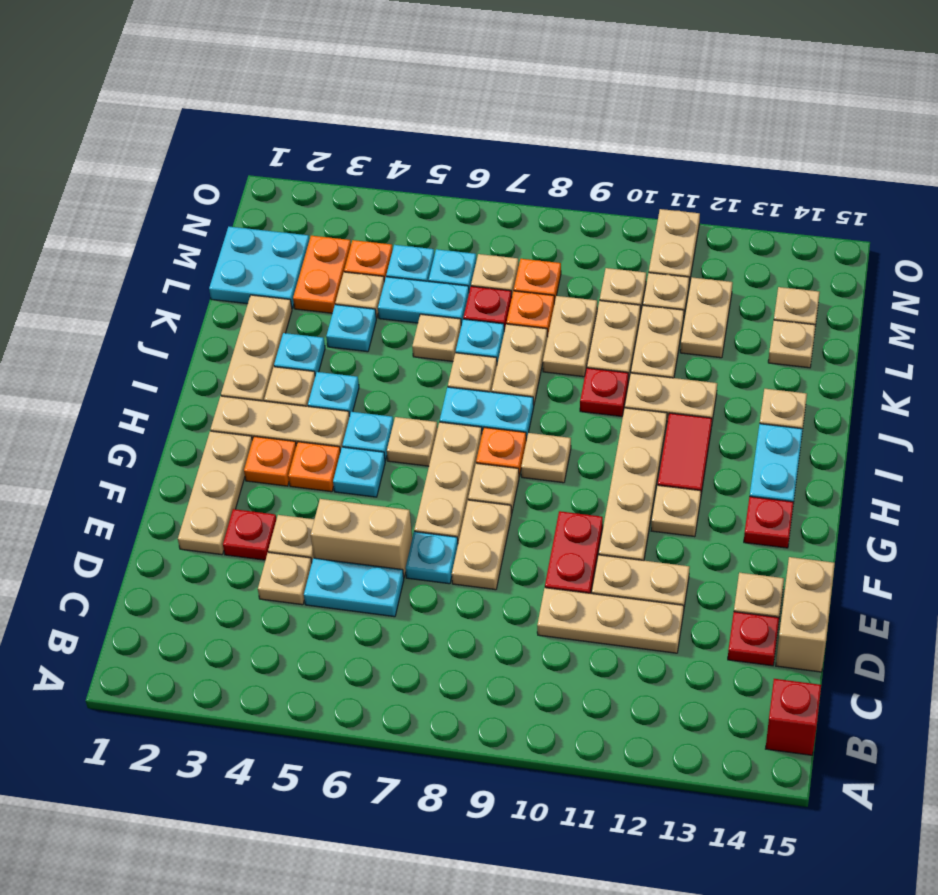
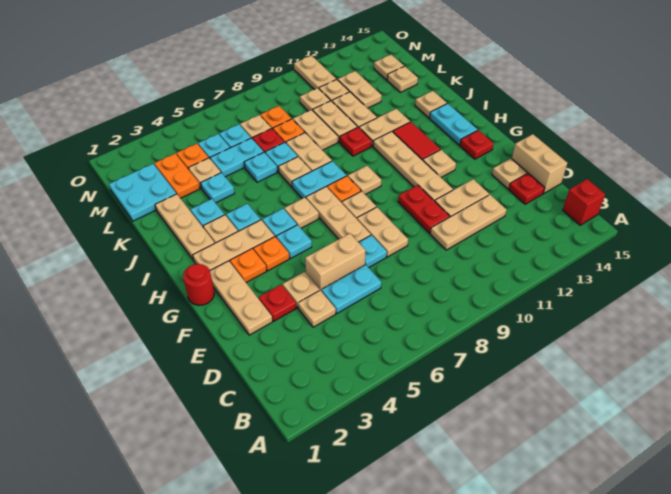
none -> red round brick G1 level 1
tan plate K6 level 1 -> cyan plate K6 level 1

